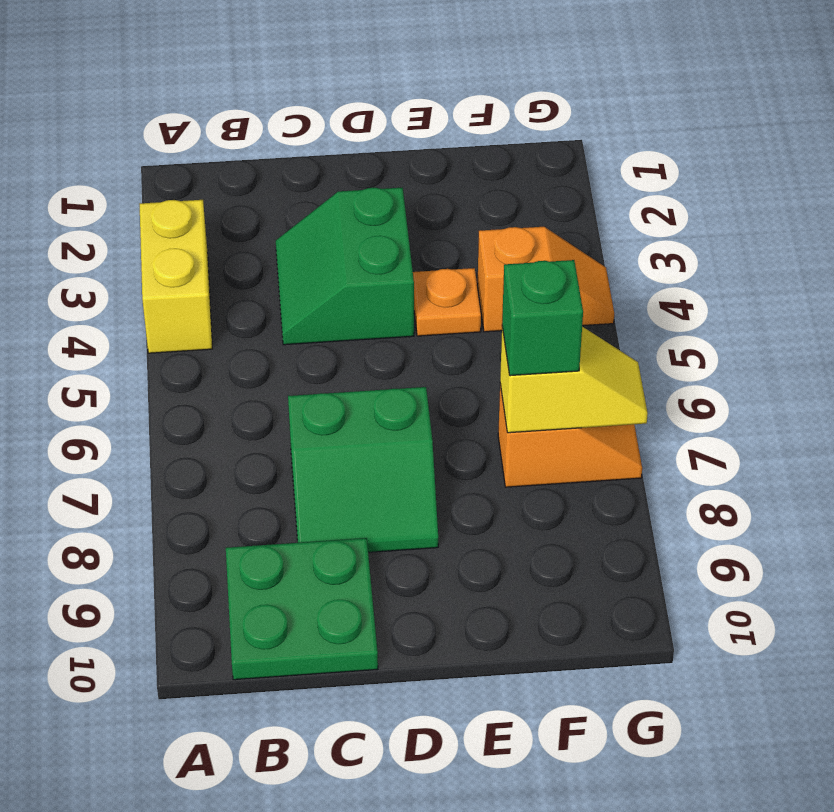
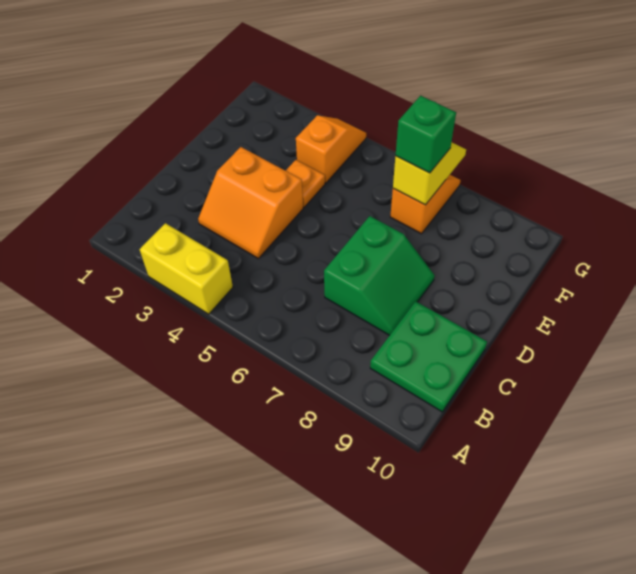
green slope C3:D4 level 1 top D -> orange slope C3:D4 level 1 top D

